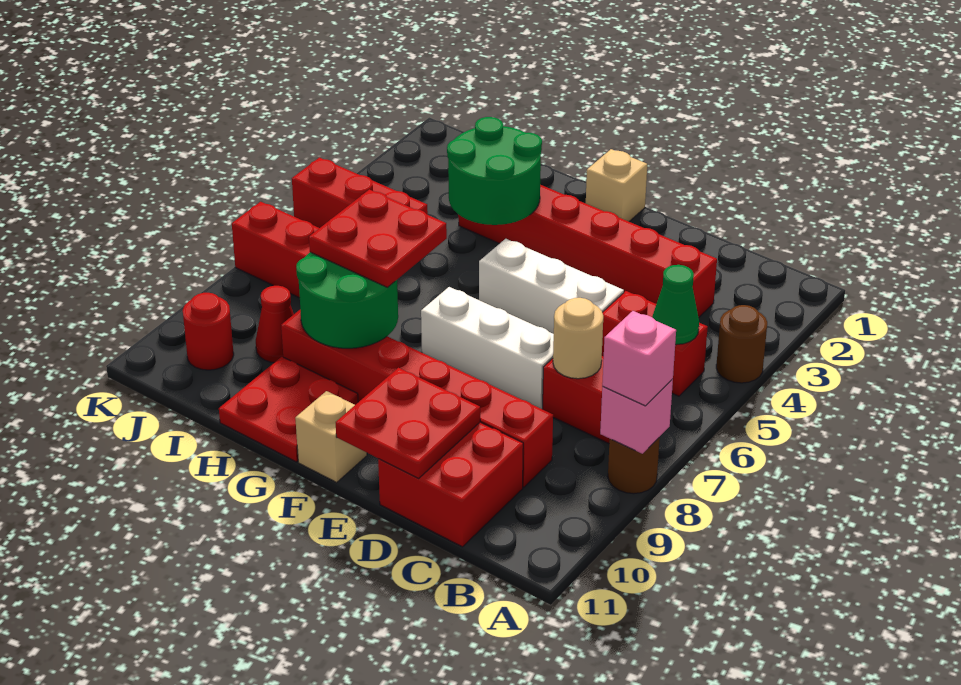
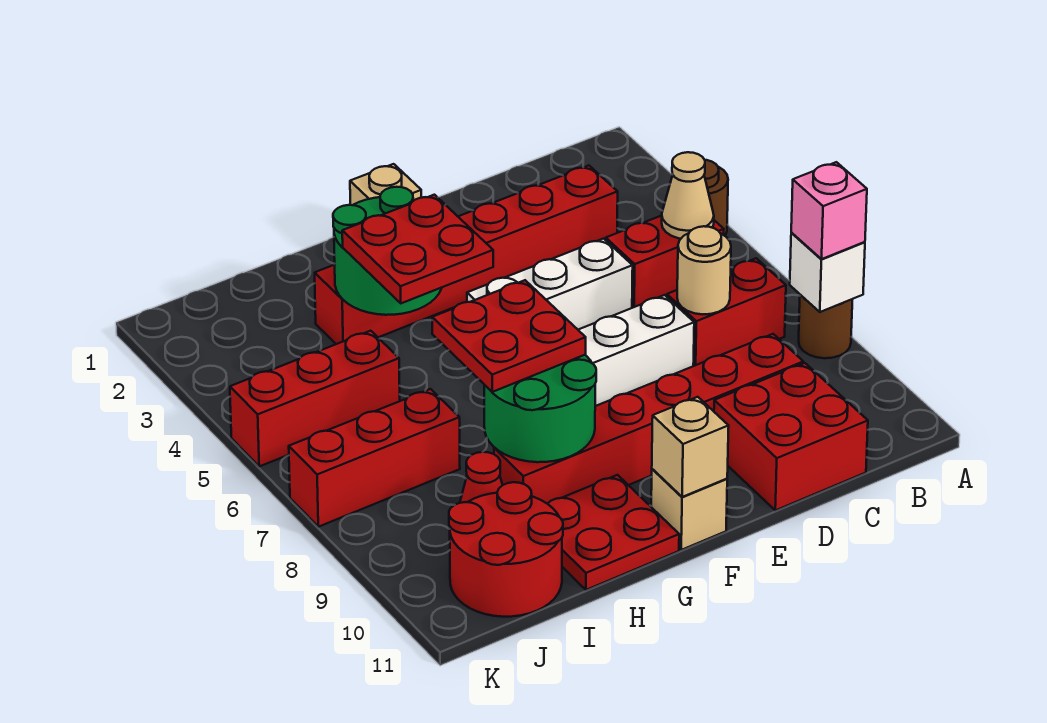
pink brick A8 level 2 -> white brick A8 level 2
green cone B5 level 2 -> tan cone B5 level 2
red plate D10:E11 level 2 -> red plate G4:H5 level 3
none -> tan brick F11 level 2
red round brick J10 level 1 -> red round brick I10:J11 level 1

